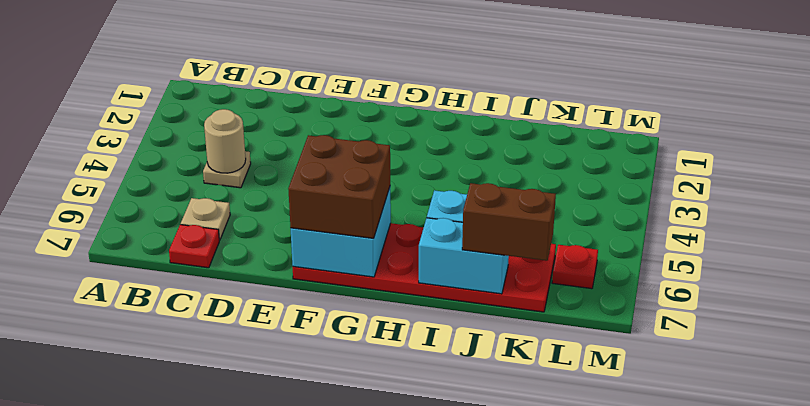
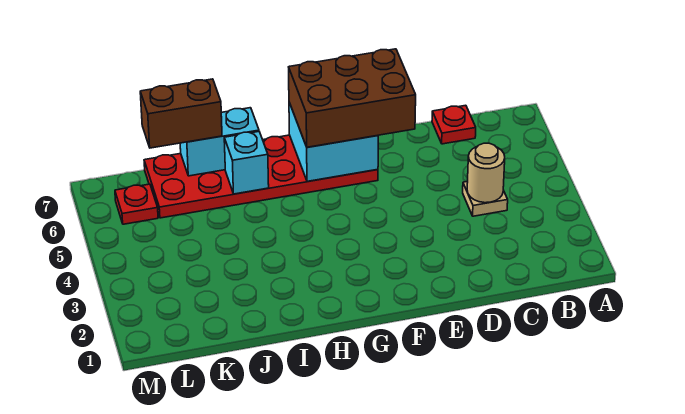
tan plate C6 level 1 -> none
brown brick F6:G7 level 3 -> brown brick E6:G7 level 3

